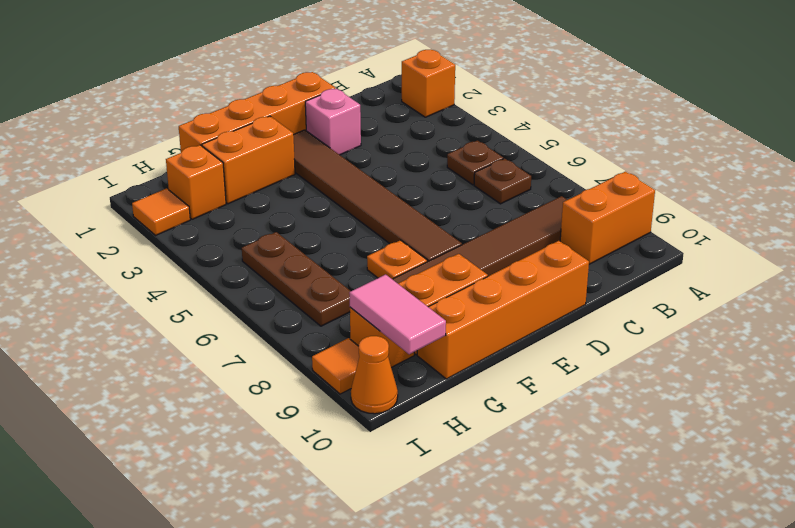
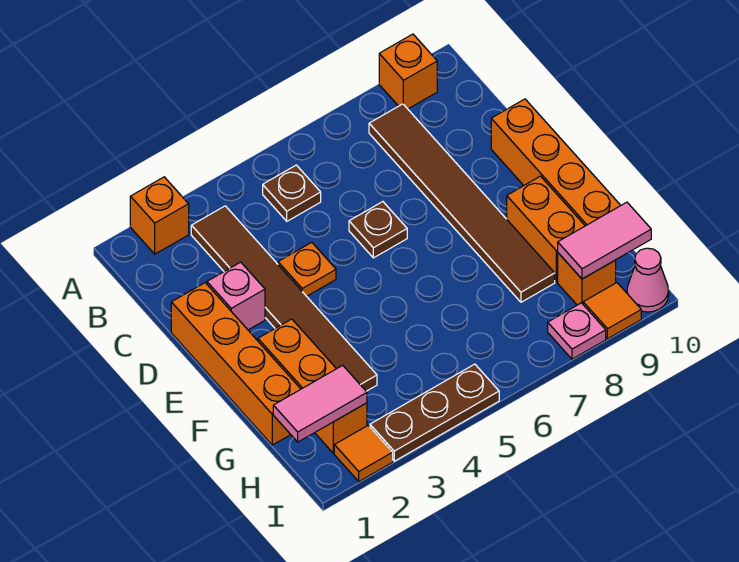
orange brick A9:B9 level 1 -> orange brick A9 level 1
brown plate B6 level 1 -> brown plate D6 level 1
brown tile E2:E7 level 1 -> brown tile B3:G3 level 1
orange plate F7 level 1 -> orange plate D4 level 1
none -> pink tile H1:H2 level 2
brown plate H5:H7 level 1 -> brown plate I3:I5 level 1
none -> pink plate I8 level 1
orange cone I10 level 1 -> pink cone I10 level 1

